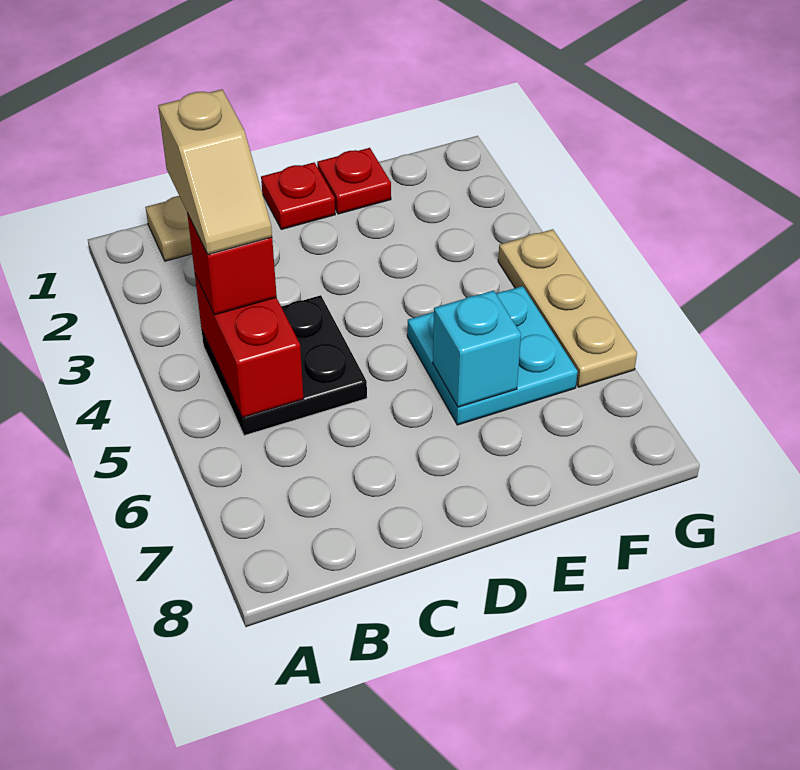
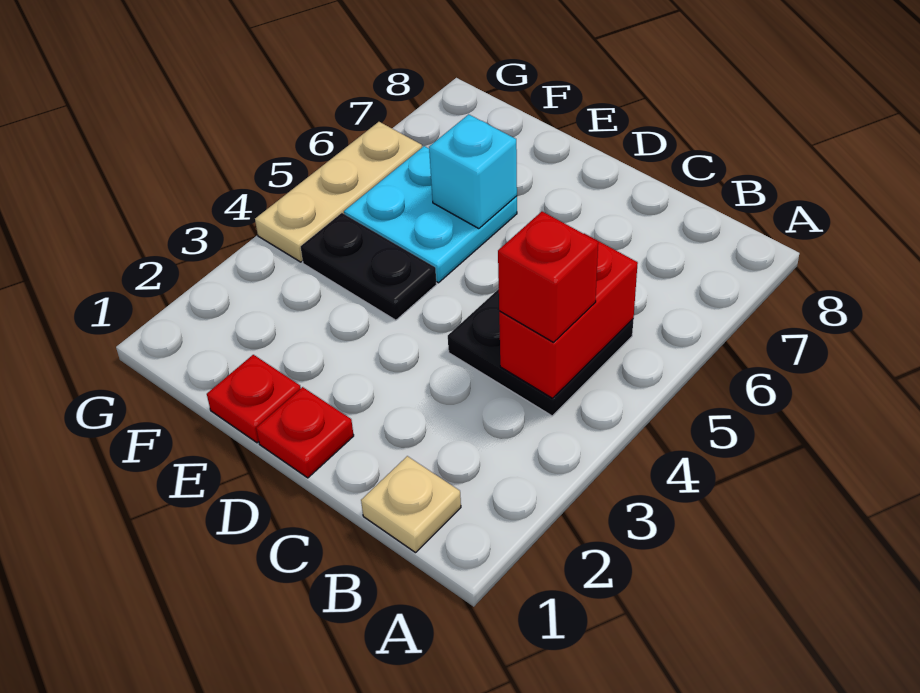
tan slope B3:B4 level 4 top 3 -> none
none -> black plate E4:F4 level 1

